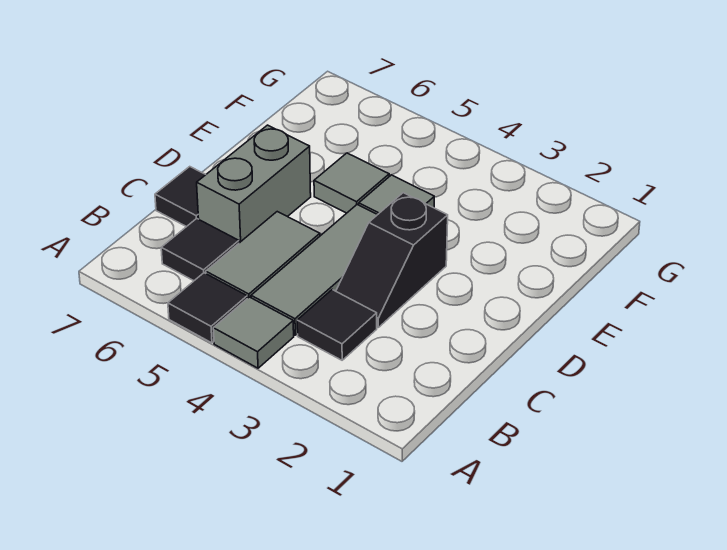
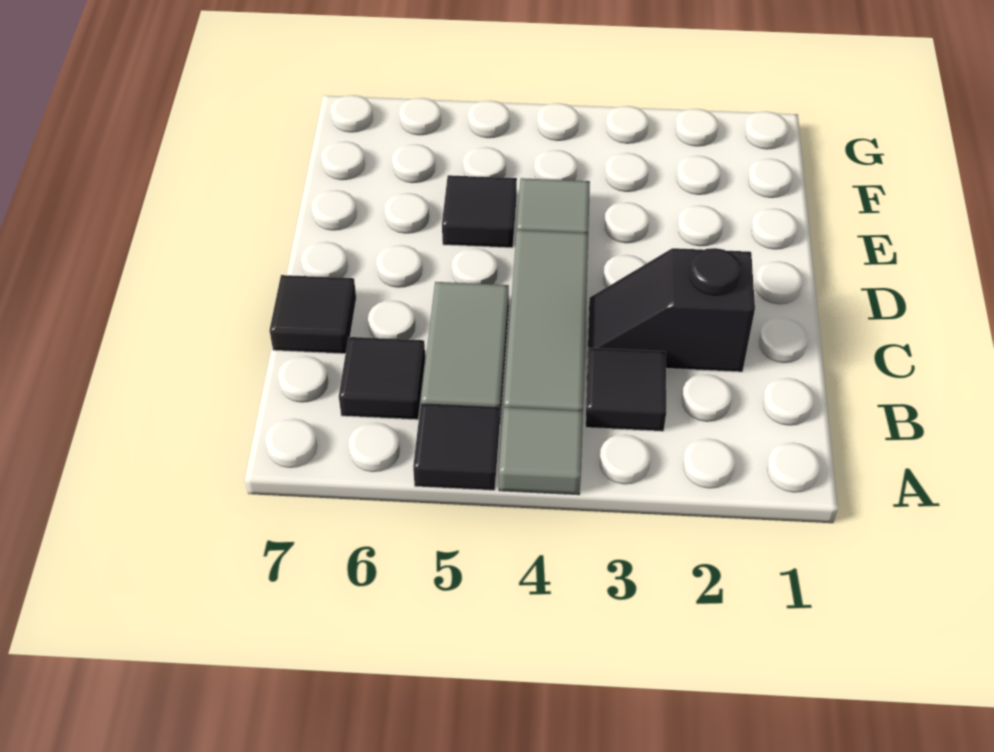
black slope C3:D3 level 1 top D -> black slope C2:C3 level 1 top 2
grey brick C6:D6 level 1 -> none
grey tile E5 level 1 -> black tile E5 level 1

